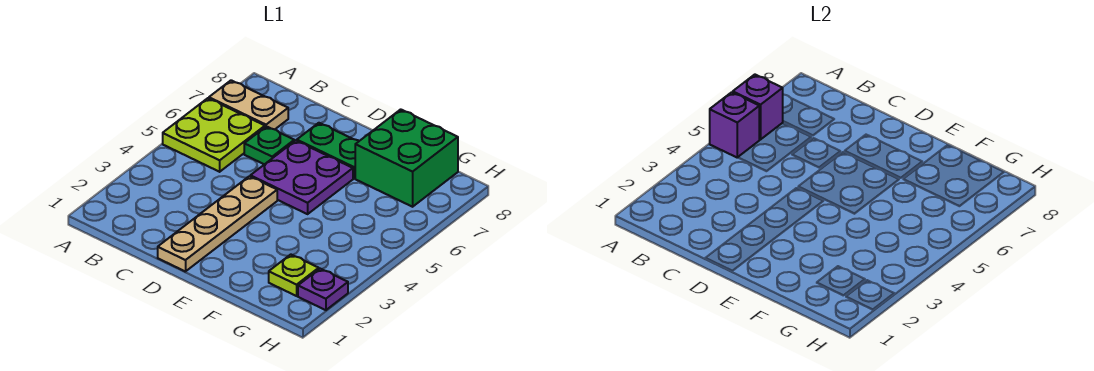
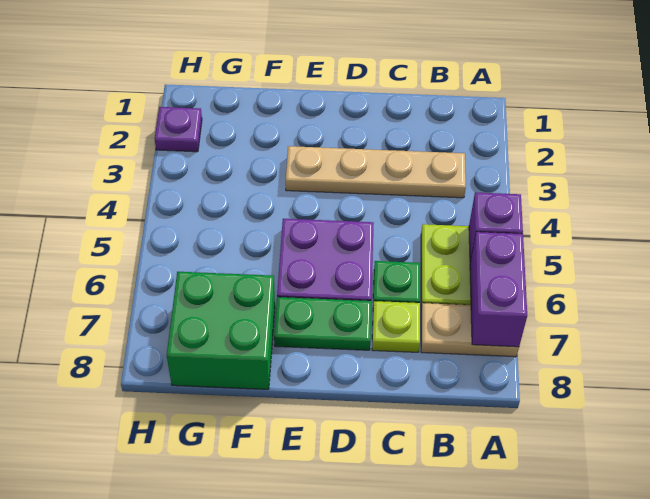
purple brick A6 level 2 -> purple brick A6:A7 level 2
tan plate D1:D4 level 1 -> tan plate B3:E3 level 1
lime plate G2 level 1 -> lime plate C7 level 1

